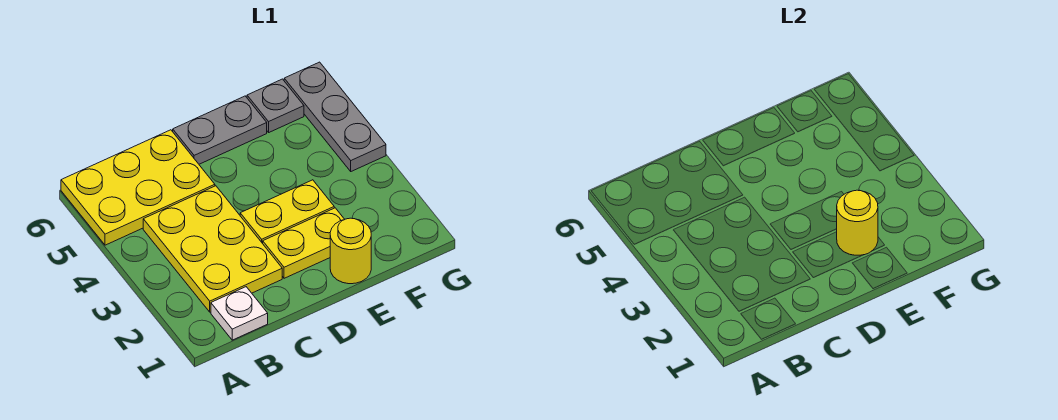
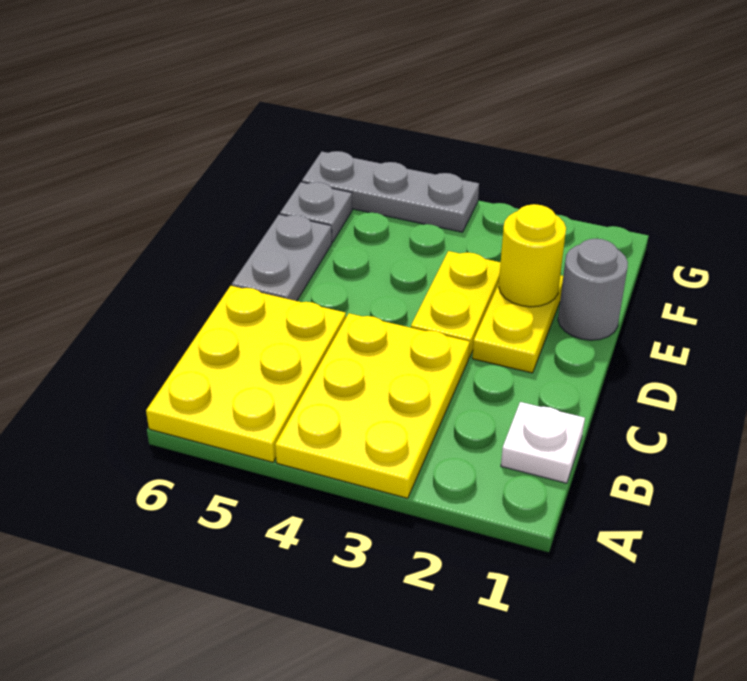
yellow plate B2:C4 level 1 -> yellow plate A3:C4 level 1
yellow round brick E1 level 1 -> grey round brick E1 level 1

